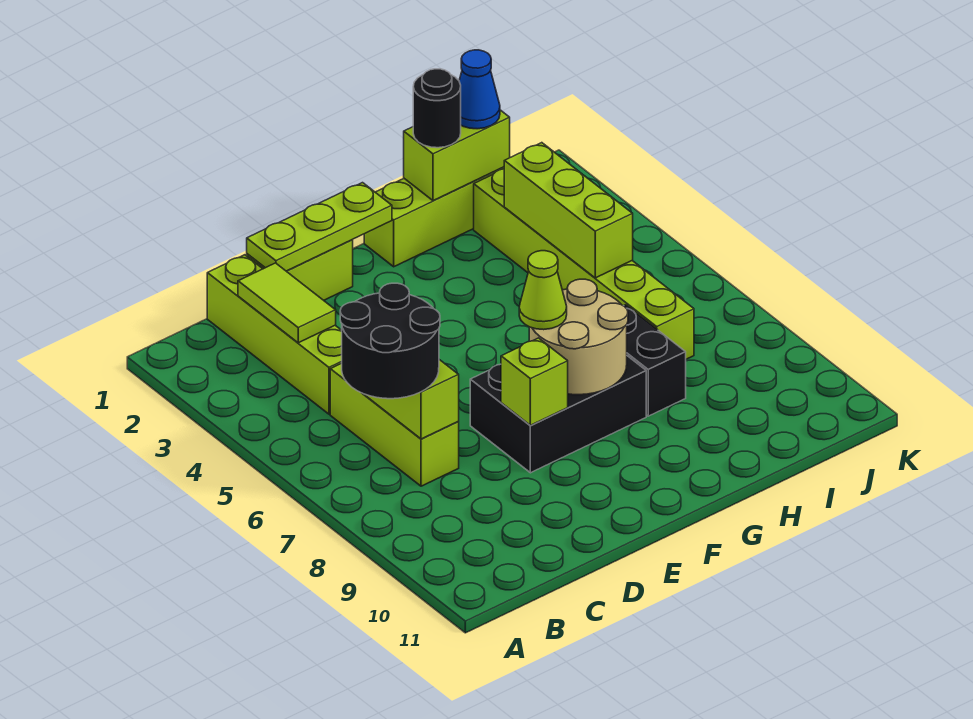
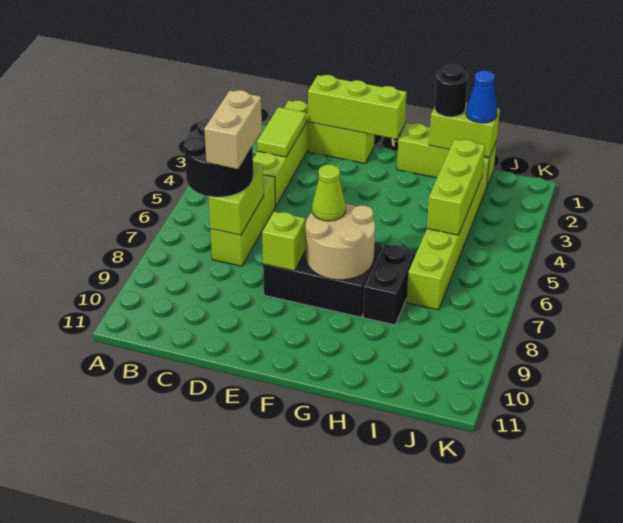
none -> tan brick C6:C7 level 4
lime plate D1:F1 level 2 -> lime brick D1:F1 level 2

